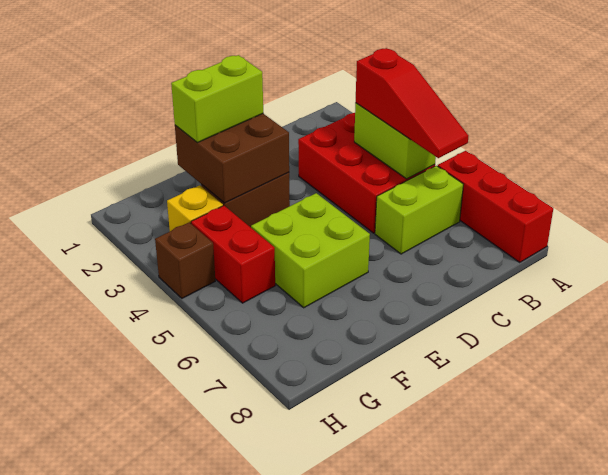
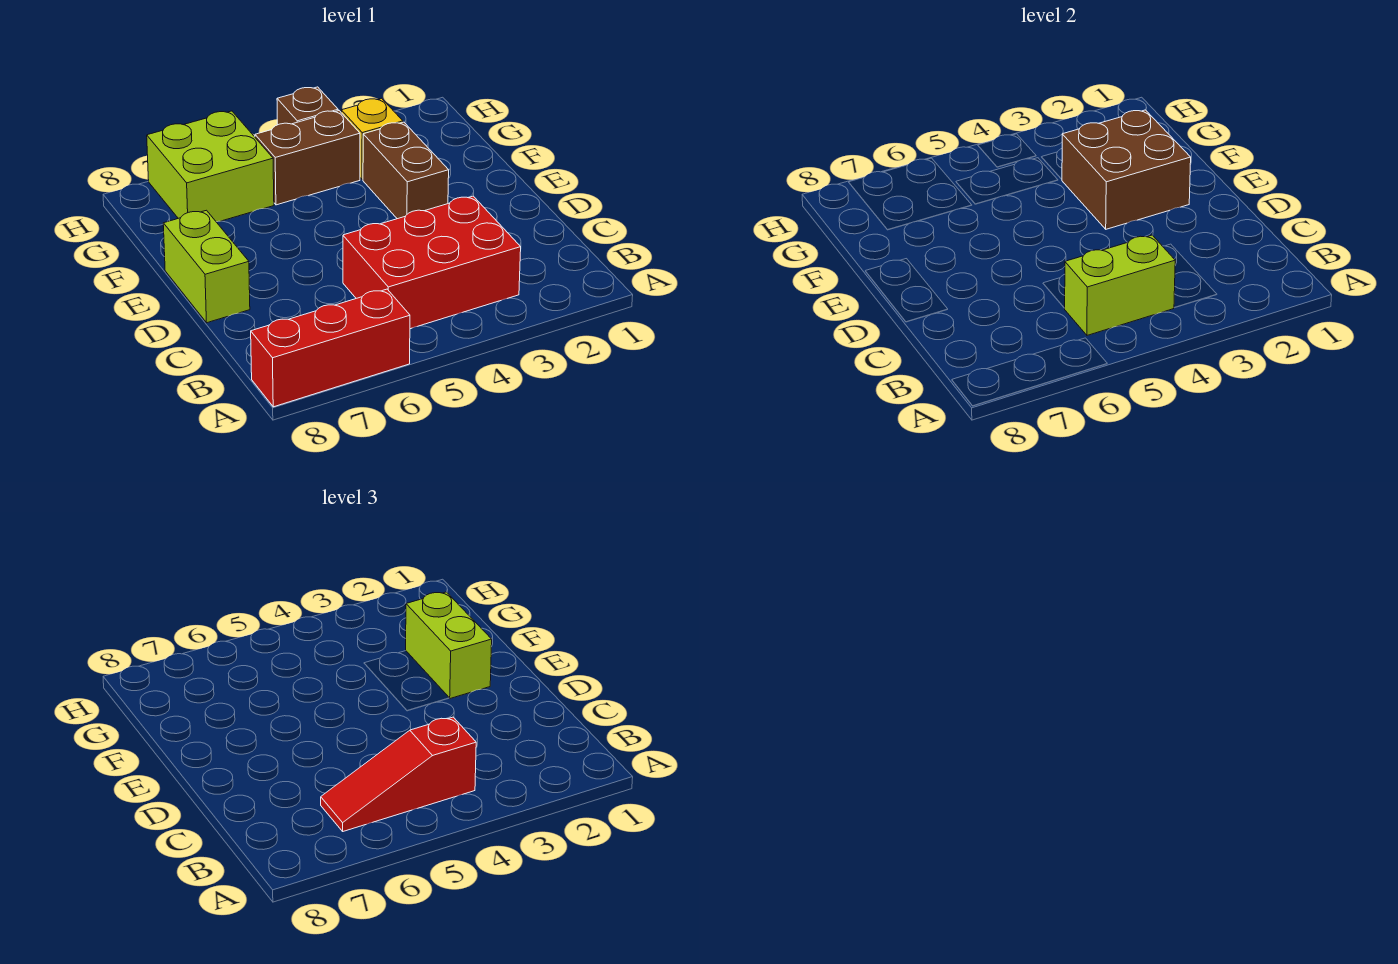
lime brick B6:C6 level 1 -> lime brick D8:E8 level 1
lime brick E5:F6 level 1 -> lime brick G6:H7 level 1
red brick G4:G5 level 1 -> brown brick G4:G5 level 1

